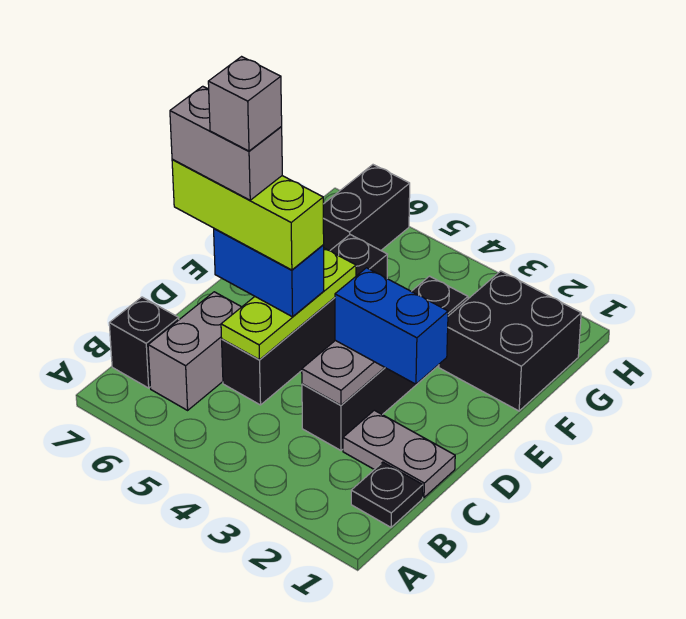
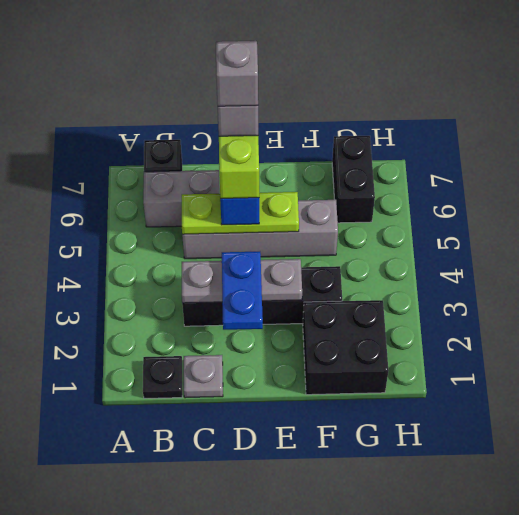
grey plate C1:C2 level 1 -> grey plate C1 level 1
black brick C5:F5 level 1 -> grey brick C5:F5 level 1
blue brick D2:D3 level 3 -> blue plate D2:D3 level 3
black brick G6:H6 level 1 -> black brick G6:G7 level 1

